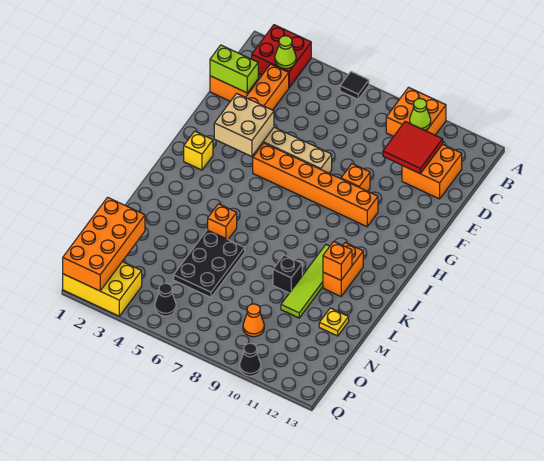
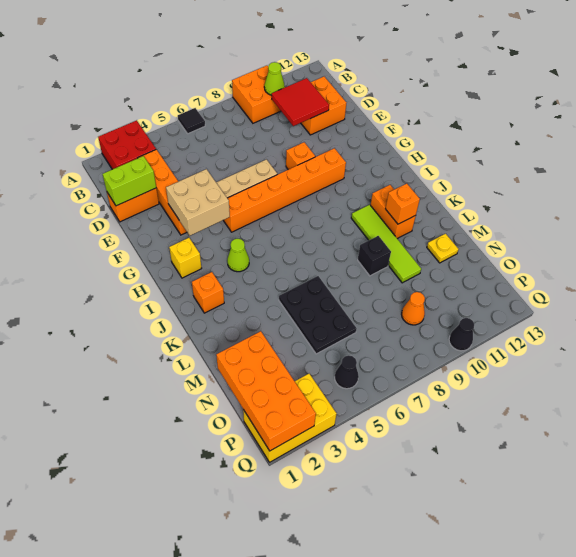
lime cone B3 level 2 -> lime cone I4 level 1
orange brick K5 level 1 -> orange brick J2 level 1

